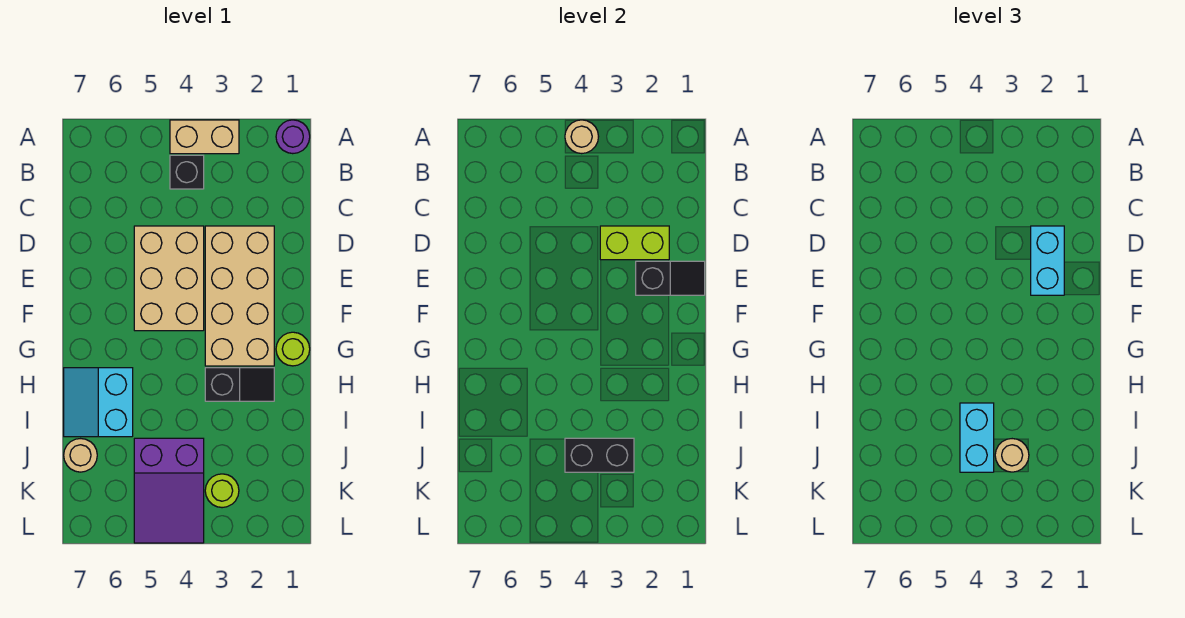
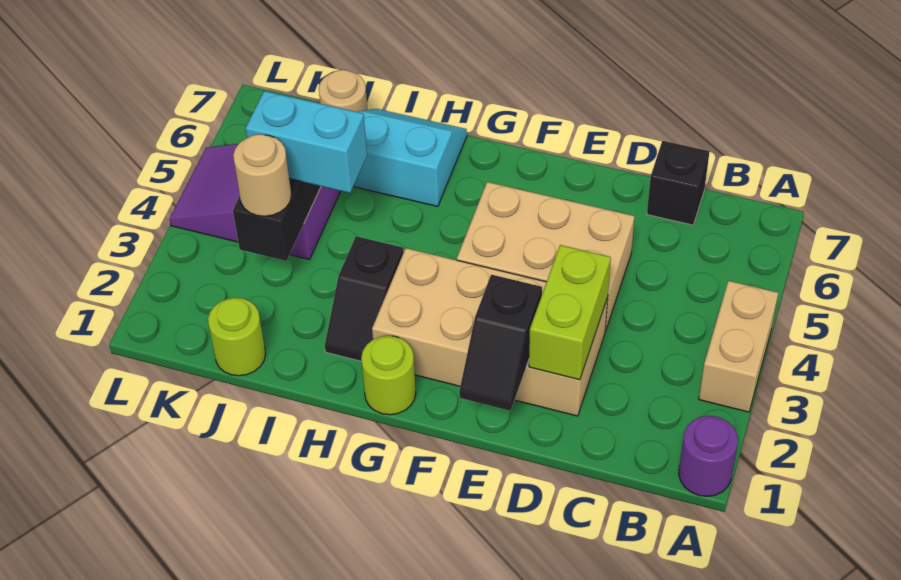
tan round brick A4 level 2 -> none
black brick B4 level 1 -> black brick C7 level 1
cyan brick D2:E2 level 3 -> none
lime round brick K3 level 1 -> lime round brick J1 level 1

